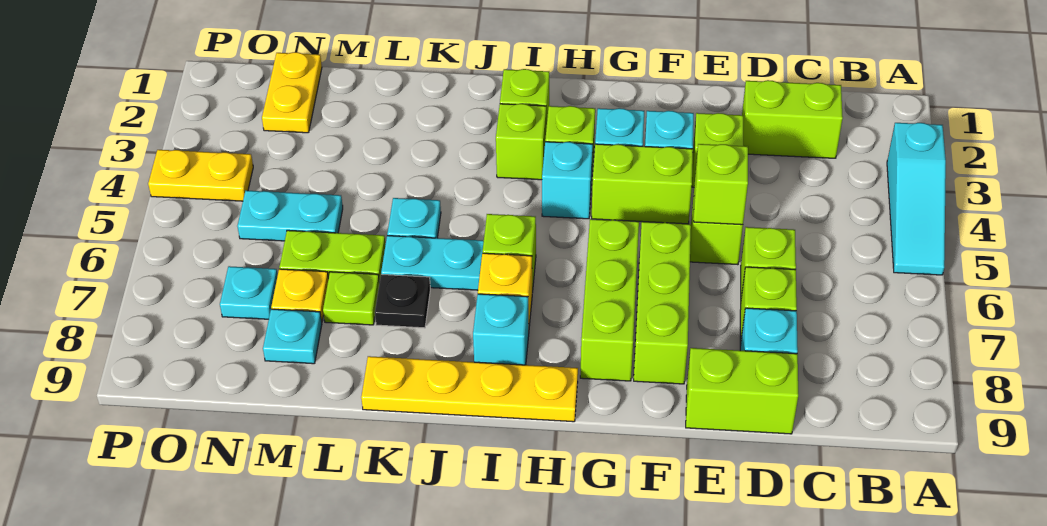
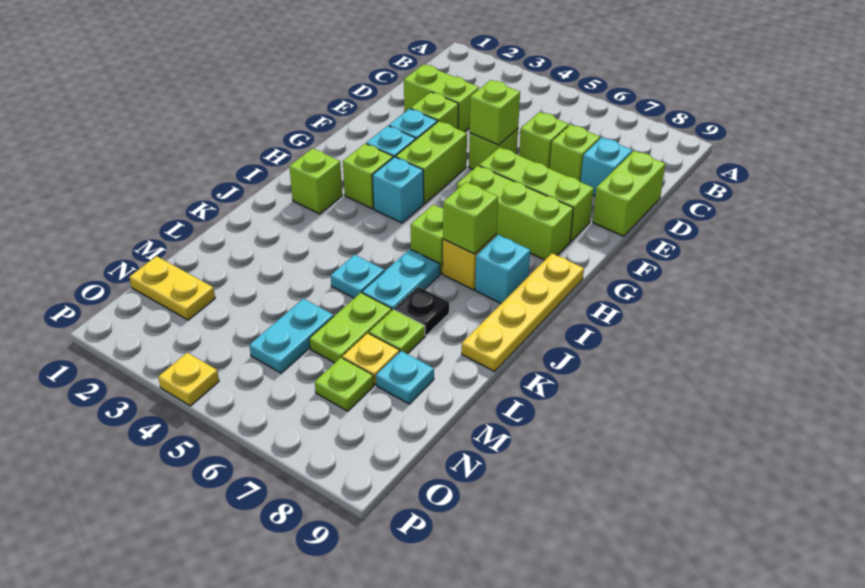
cyan slope A3:A5 level 1 top 3 -> none
lime brick C2:D2 level 1 -> lime brick D2:D3 level 1
lime brick I3 level 1 -> lime brick I7 level 2
cyan plate N7 level 1 -> lime plate N7 level 1
yellow plate O4:P4 level 1 -> yellow plate P4 level 1

